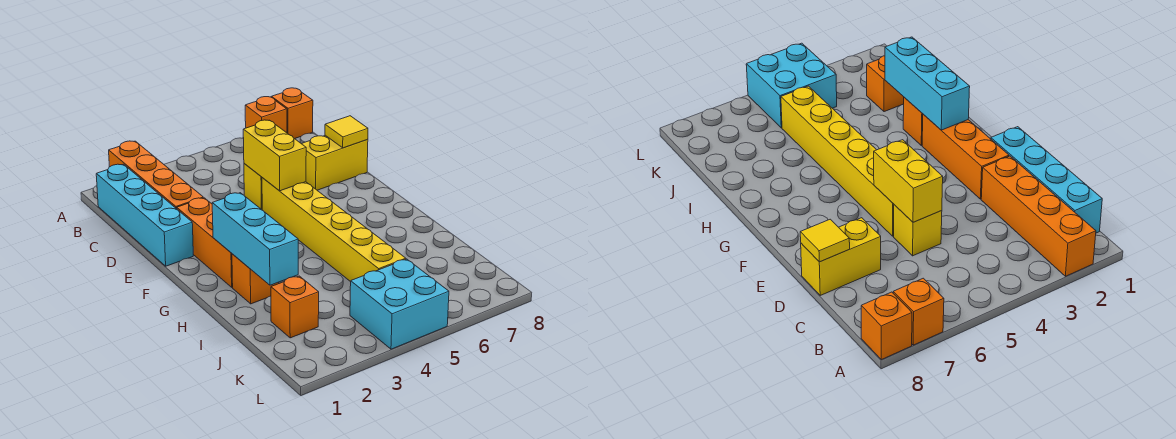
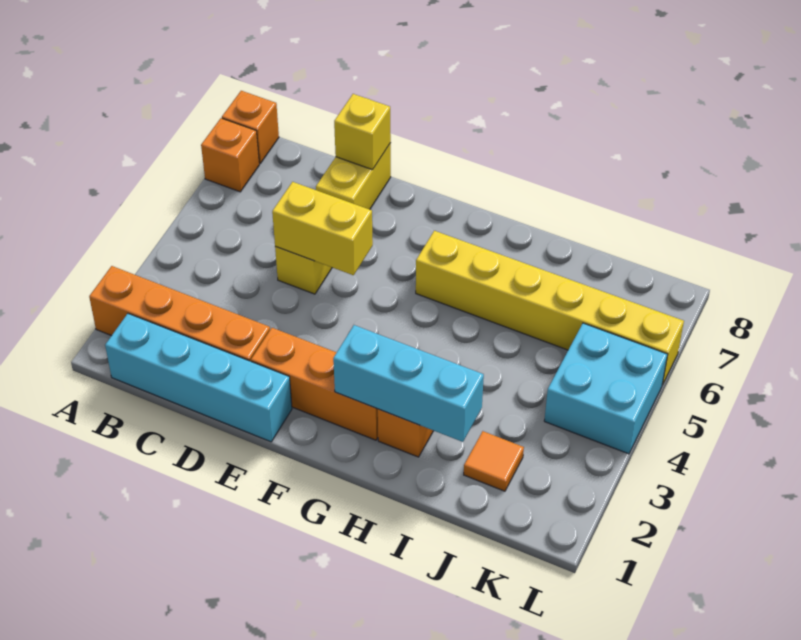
yellow tile D8 level 2 -> yellow brick D8 level 2
yellow brick E5:J5 level 1 -> yellow brick G6:L6 level 1
orange brick J2 level 1 -> orange tile J2 level 1

